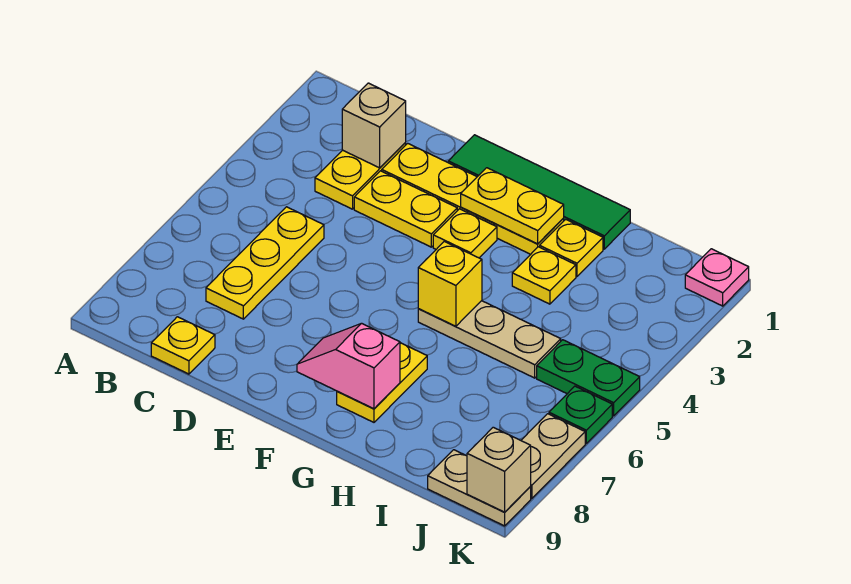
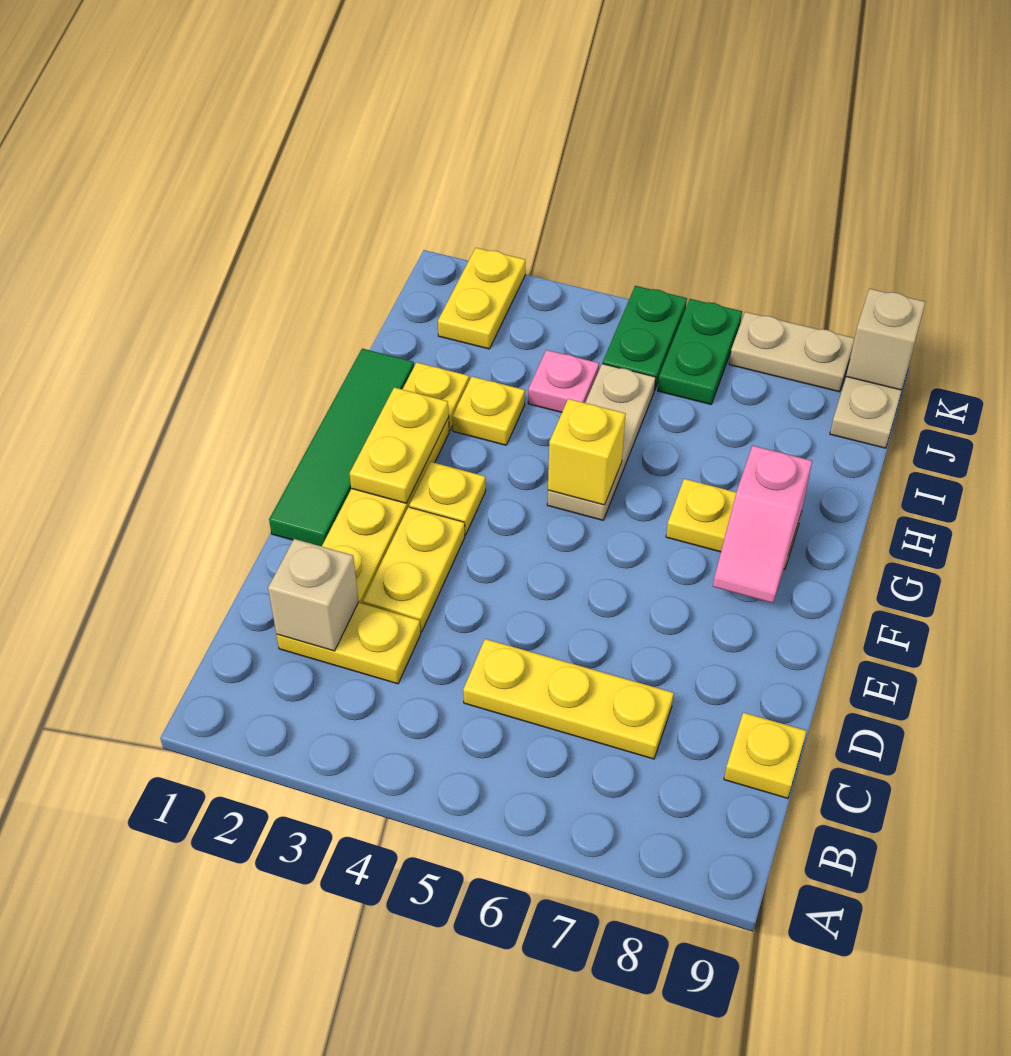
none -> yellow plate J2:K2 level 1
pink plate K1 level 1 -> pink plate I4 level 1
green plate K6 level 1 -> green plate J6:K6 level 1

